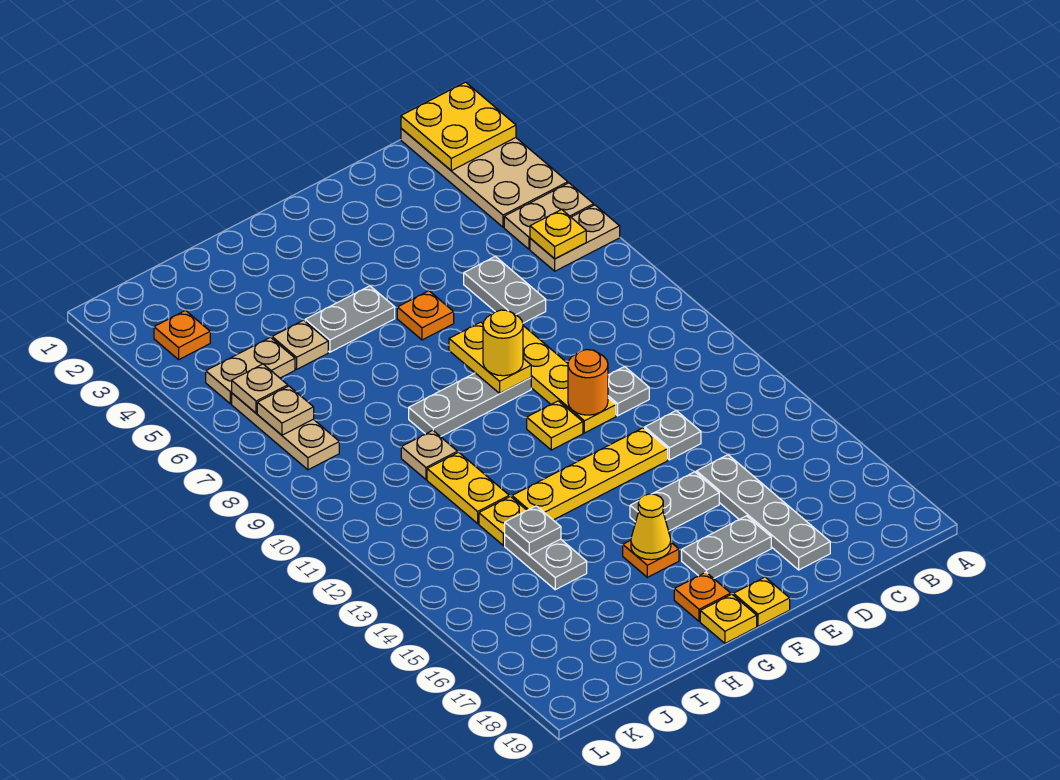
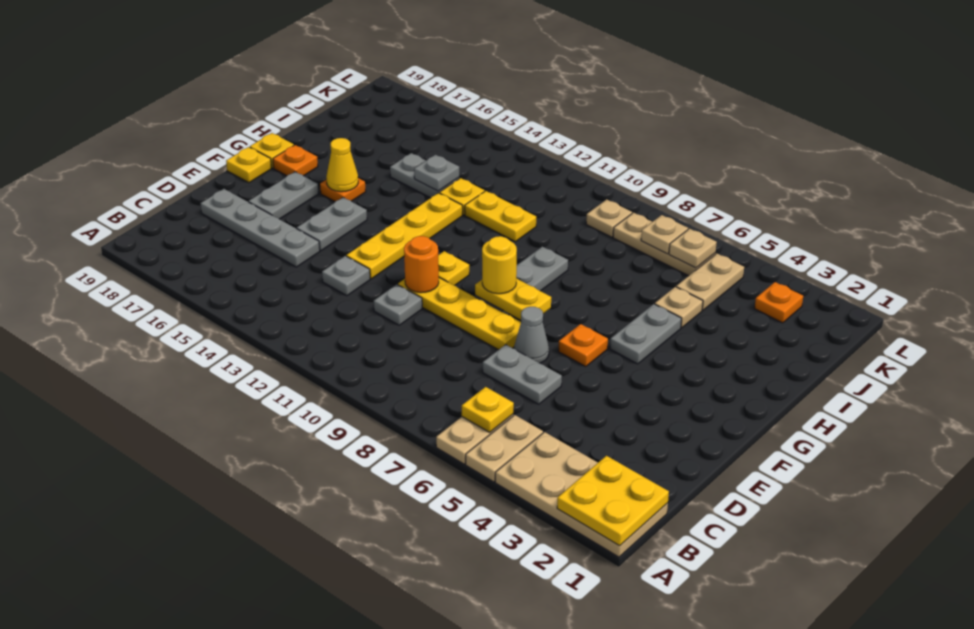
none -> grey cone E7 level 1
tan plate I10 level 1 -> tan plate K9 level 1

